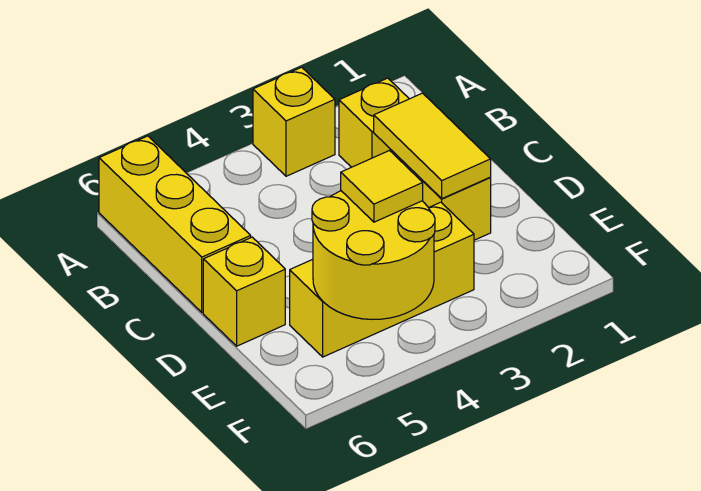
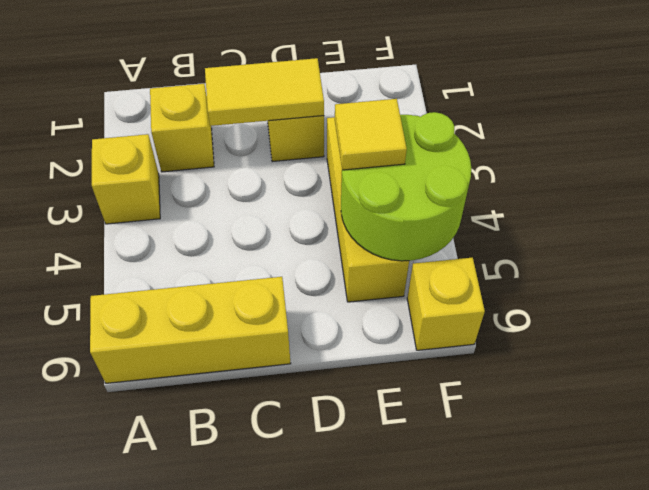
yellow brick D6 level 1 -> yellow brick F6 level 1
yellow round brick E4:F5 level 2 -> lime round brick E4:F5 level 2

